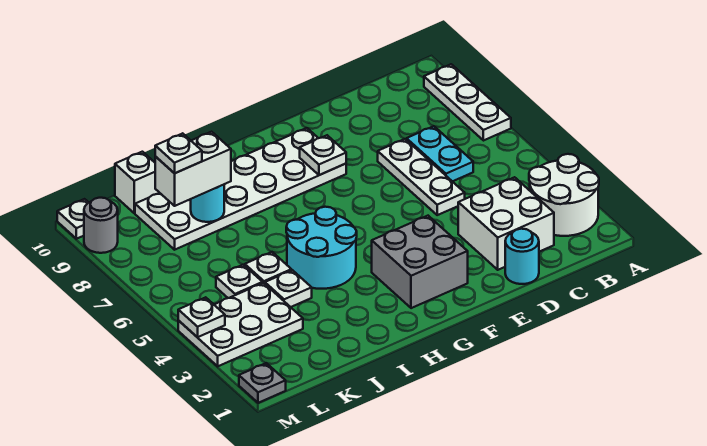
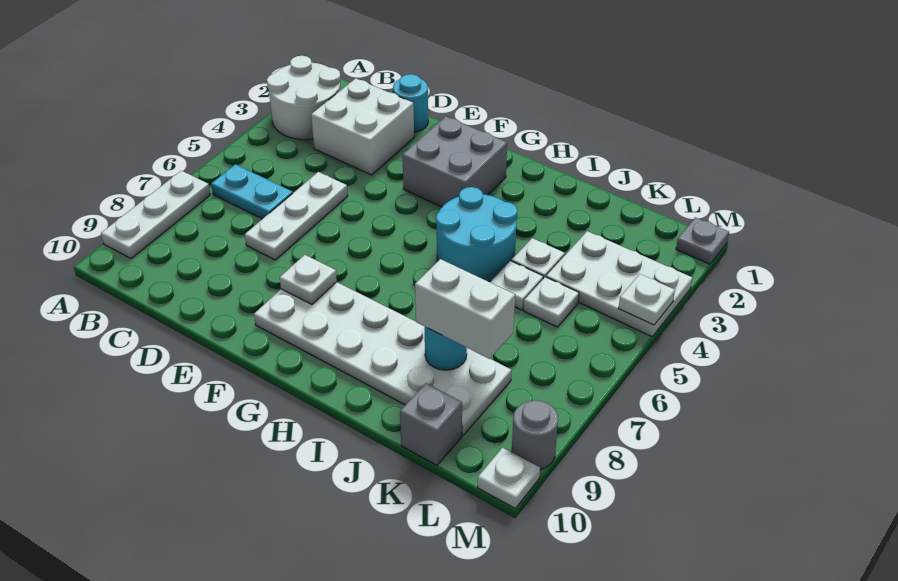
cyan plate C6:C7 level 1 -> cyan plate B6:C6 level 1
white plate K8 level 4 -> none
white brick K10 level 1 -> grey brick K10 level 1

